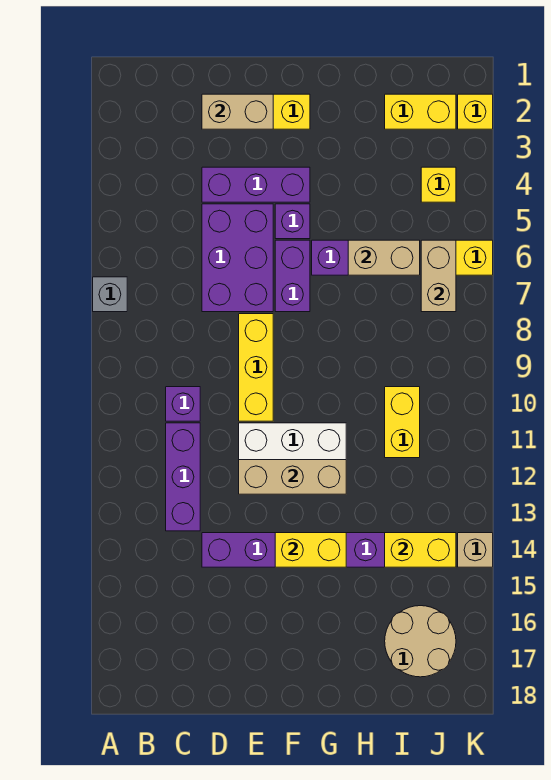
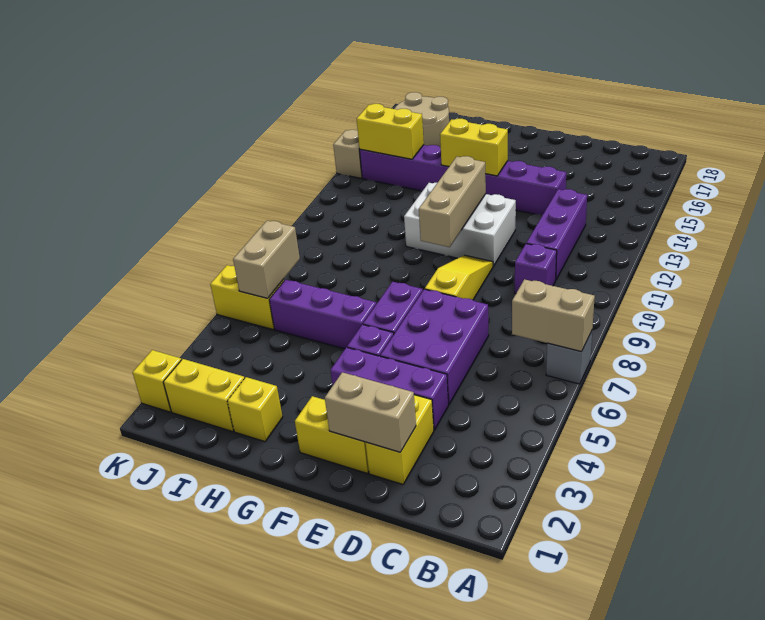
yellow brick E8:E10 level 1 -> yellow slope E8:E10 level 1 top 8
tan brick E12:G12 level 2 -> tan brick F10:F12 level 2
tan brick H6:I6 level 2 -> tan brick A7:B7 level 2
yellow brick I10:I11 level 1 -> yellow brick D2:D3 level 1
yellow brick J4 level 1 -> yellow brick H2 level 1

